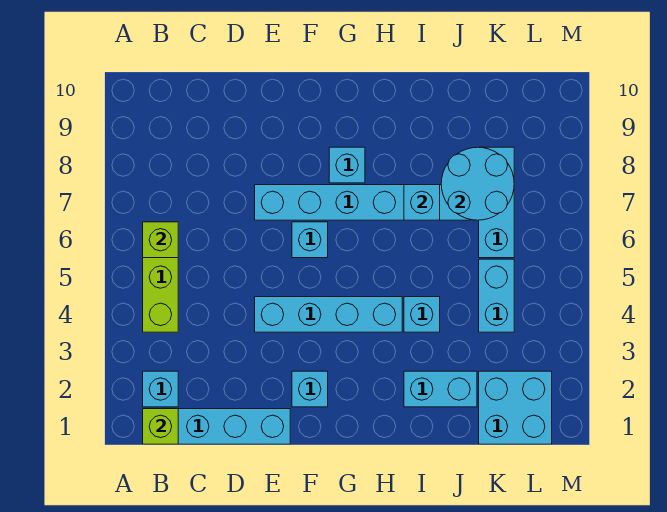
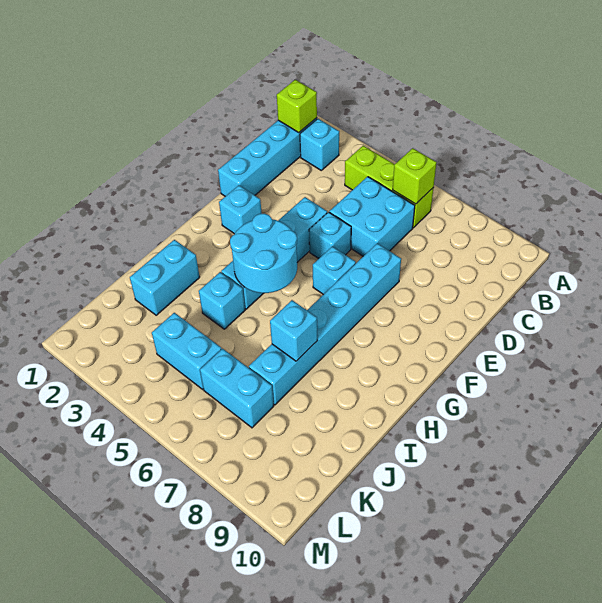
cyan brick G8 level 1 -> cyan brick E5 level 1
cyan round brick J7:K8 level 2 -> cyan round brick G4:H5 level 2
cyan brick K1:L2 level 1 -> cyan brick C5:D6 level 1
cyan brick K6:K8 level 1 -> cyan brick K6:K7 level 1

